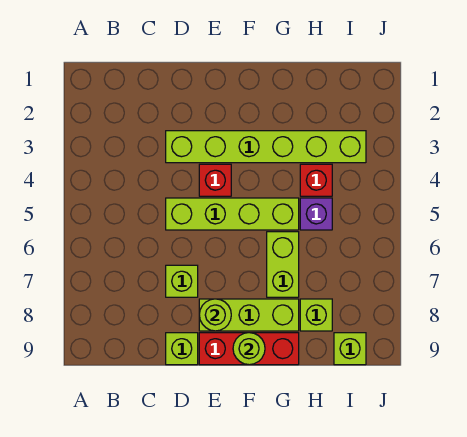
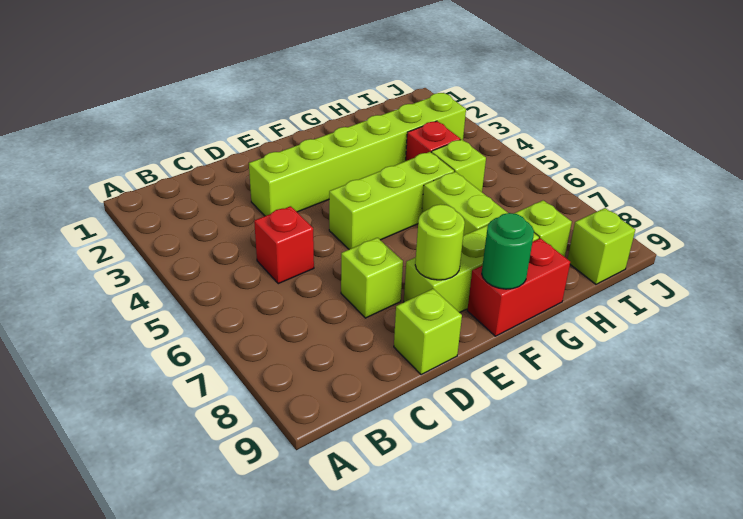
lime brick D5:G5 level 1 -> lime brick E5:G5 level 1
red brick E4 level 1 -> red brick C5 level 1
red brick E9:G9 level 1 -> red brick F9:G9 level 1
lime round brick F9 level 2 -> green round brick F9 level 2
purple brick H5 level 1 -> lime brick H5 level 1

